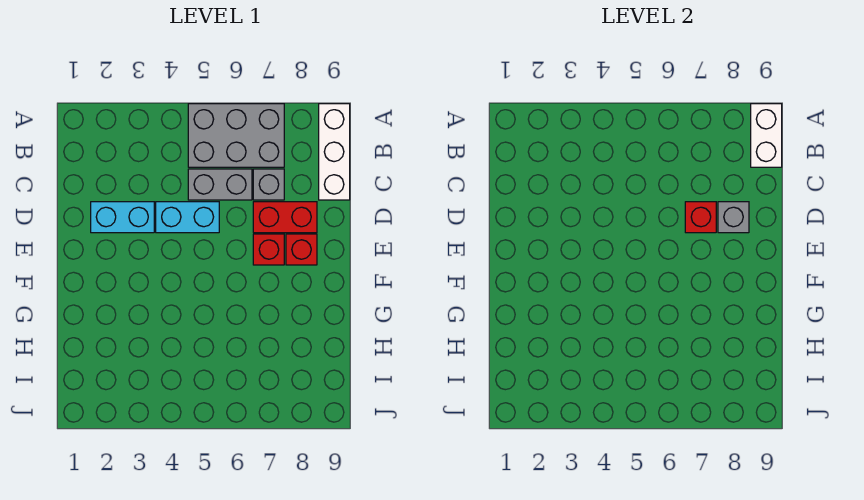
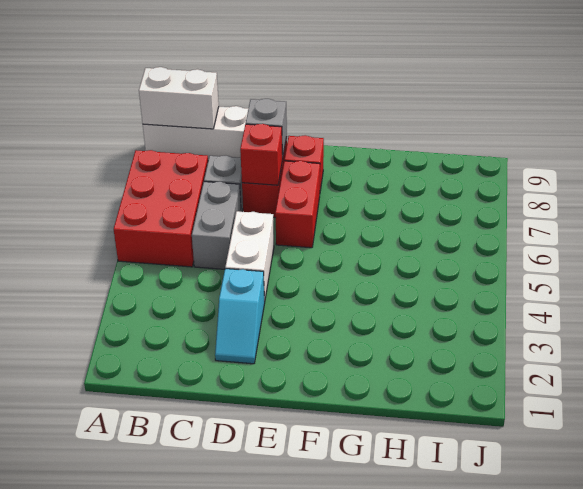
grey brick A5:B7 level 1 -> red brick A5:B7 level 1
cyan brick D2:D3 level 1 -> cyan slope D2:D3 level 1 top 3
cyan brick D4:D5 level 1 -> white brick D4:D5 level 1
red brick E7 level 1 -> red brick E6:E7 level 1

